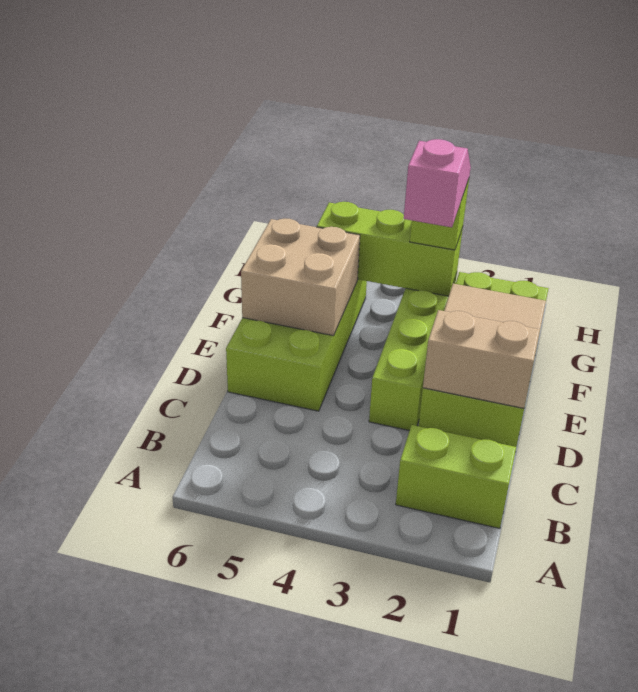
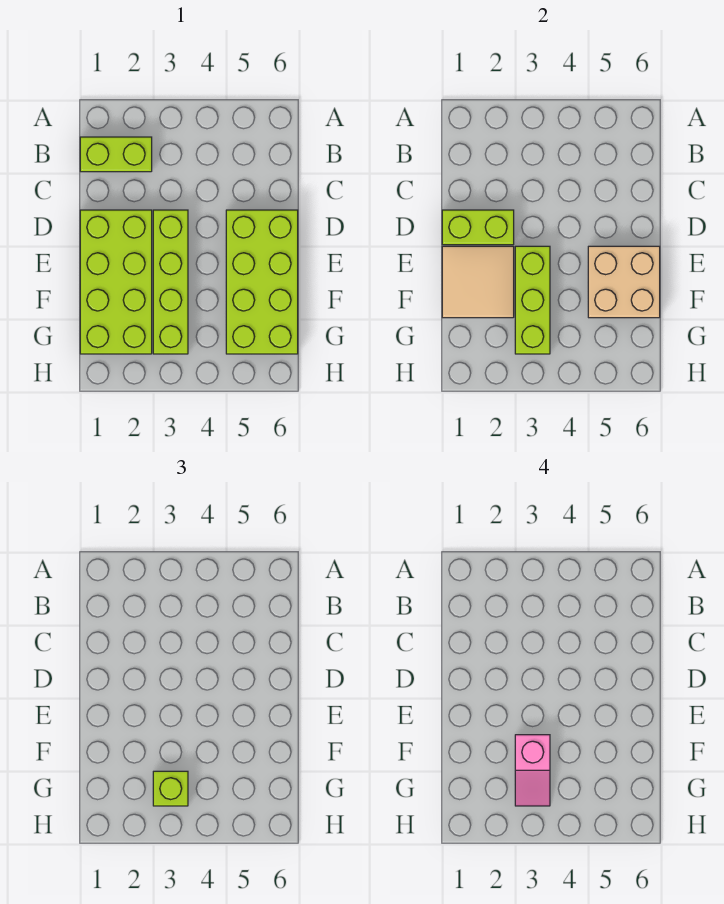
tan brick D1:D2 level 2 -> lime brick D1:D2 level 2
lime brick G3:G5 level 2 -> lime brick E3:G3 level 2

